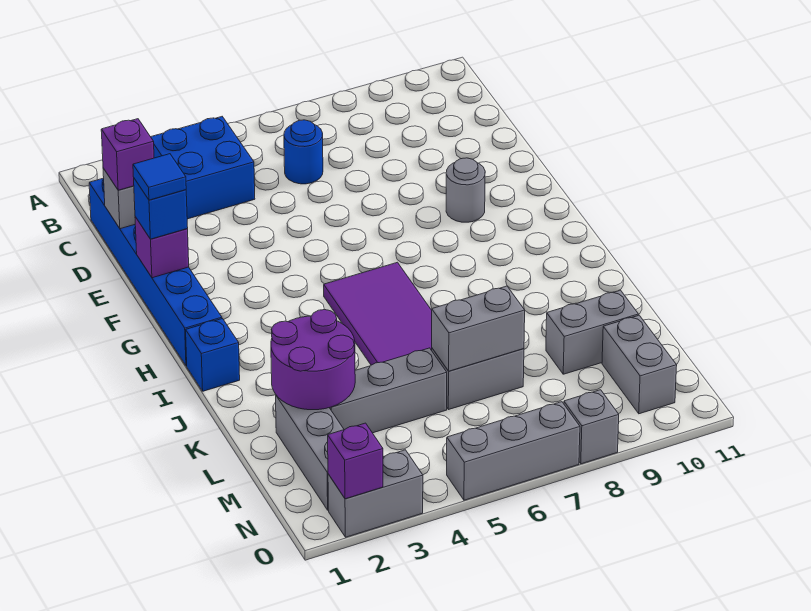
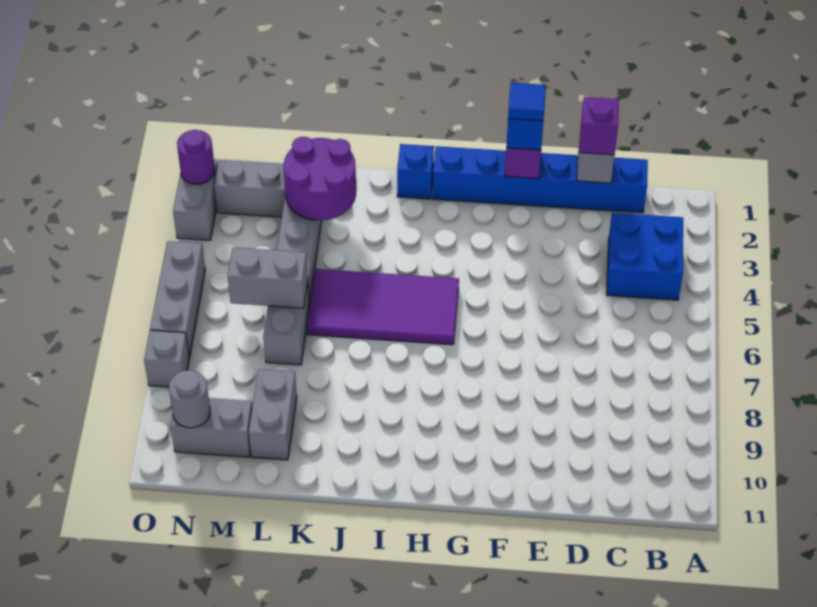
blue round brick C6 level 1 -> none
grey round brick F9 level 1 -> grey round brick N10 level 2
grey brick L6:L7 level 2 -> grey brick L6:M6 level 2
purple brick O2 level 2 -> purple round brick O2 level 2

